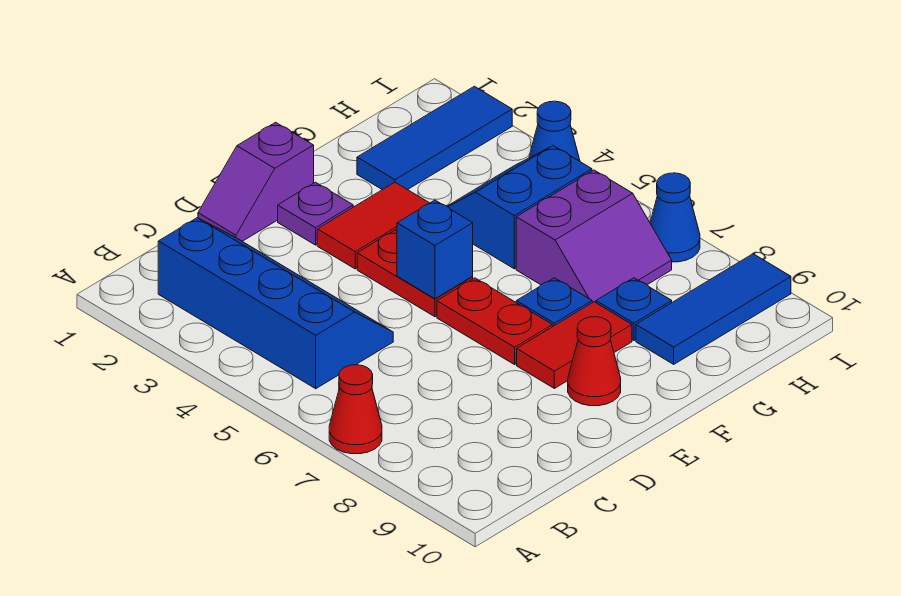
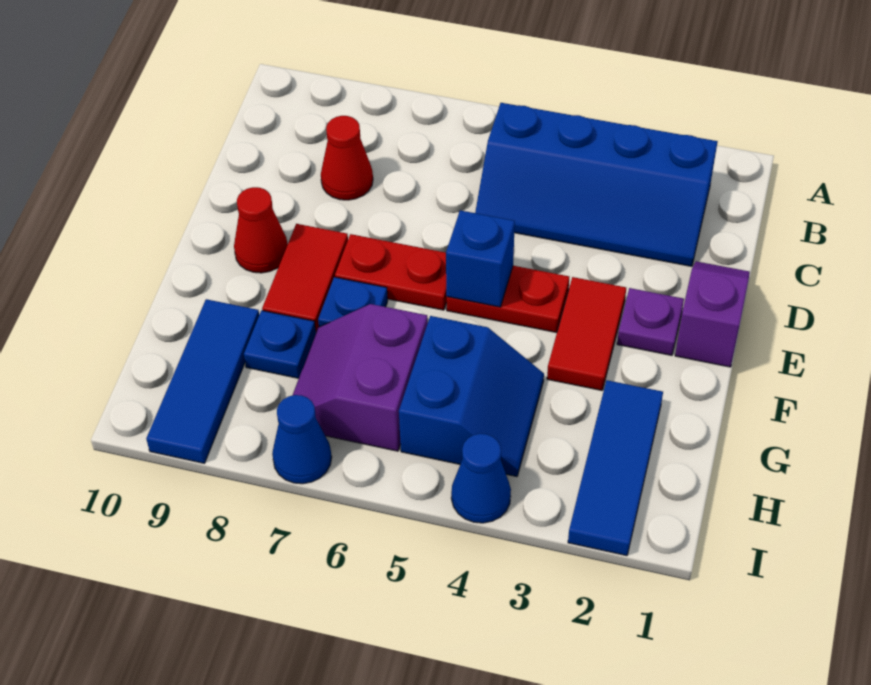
red cone A7 level 1 -> red cone C8 level 1

